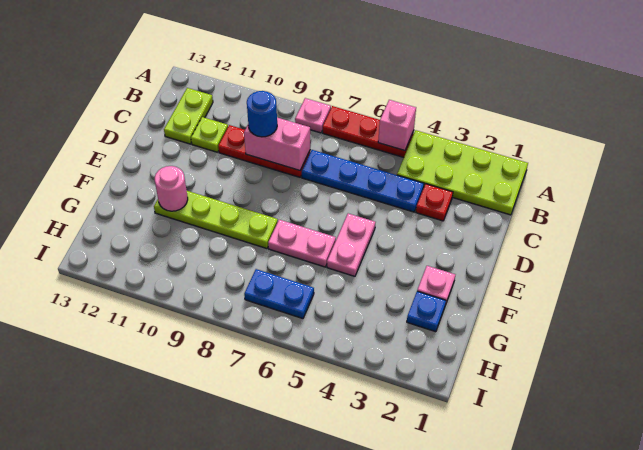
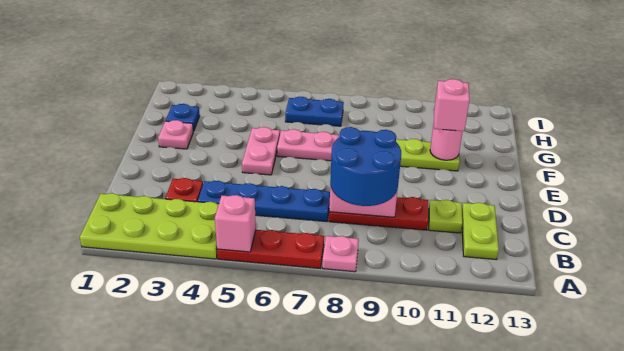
blue round brick C9 level 3 -> blue round brick B8:C9 level 3
none -> pink brick F11 level 3

